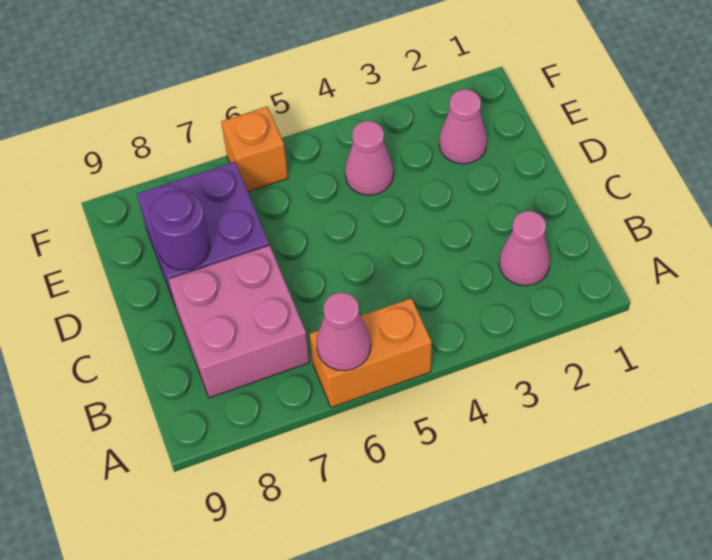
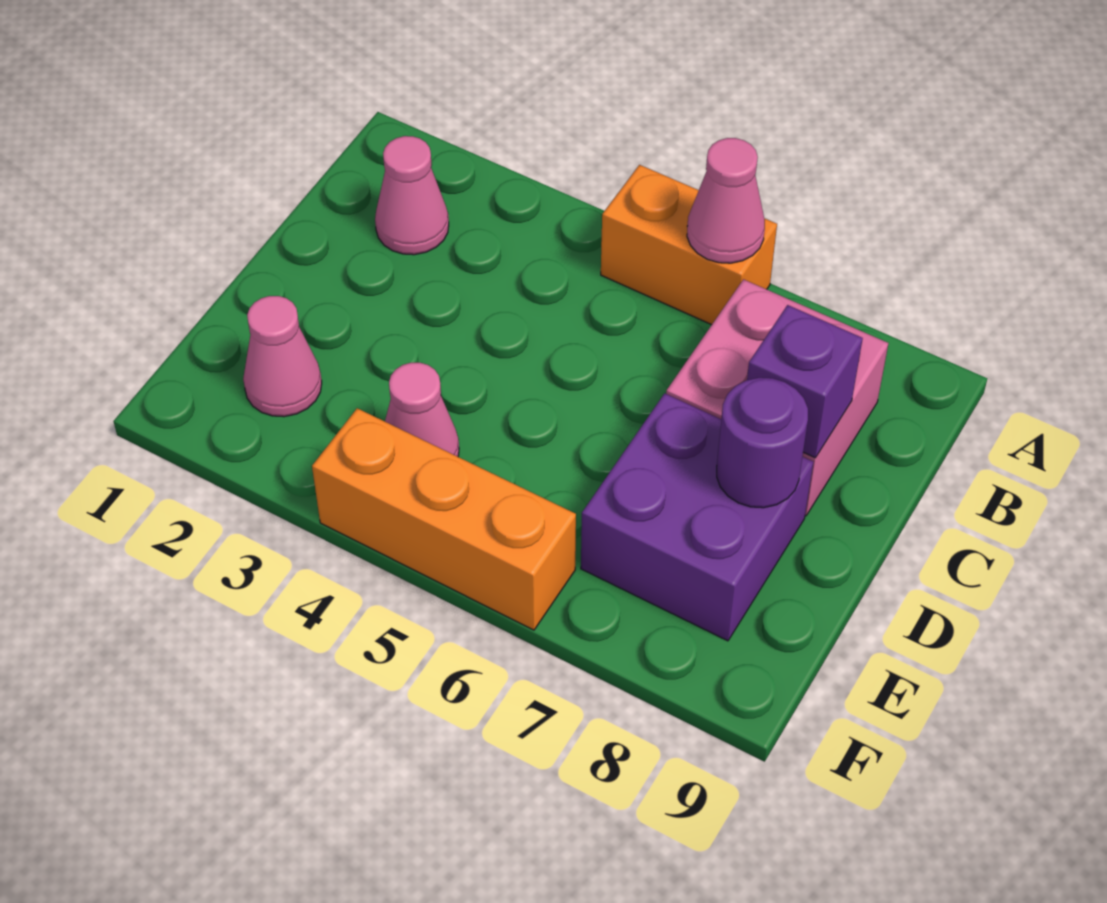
none -> purple brick C8 level 2
orange brick F6 level 1 -> orange brick F4:F6 level 1

